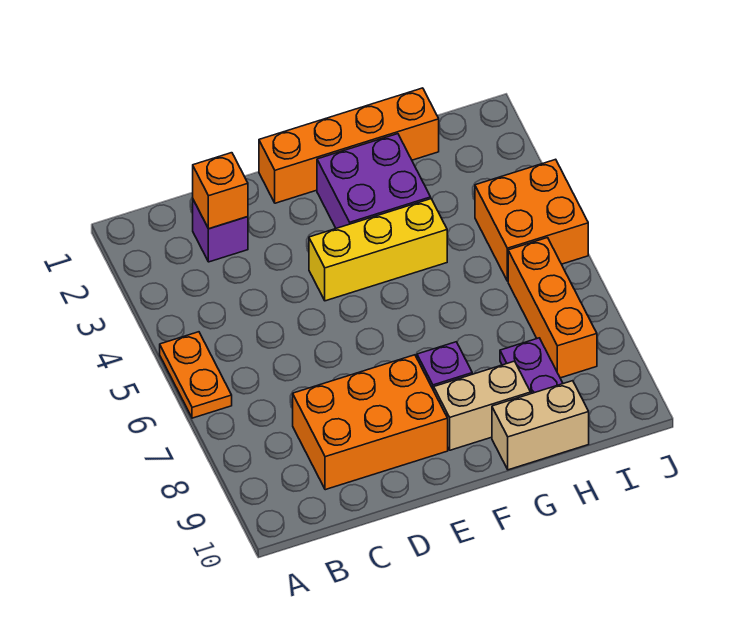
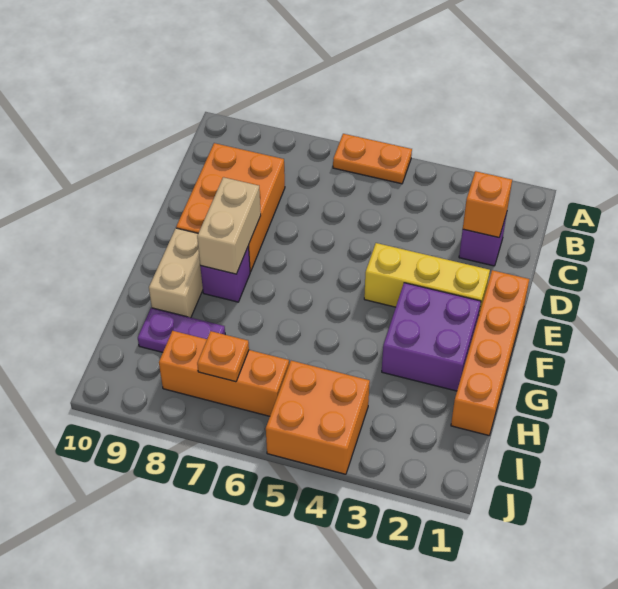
yellow brick E4:G4 level 1 -> yellow brick E2:E4 level 1
tan brick G10:H10 level 1 -> tan brick E8:F8 level 2
none -> orange plate I7 level 2

